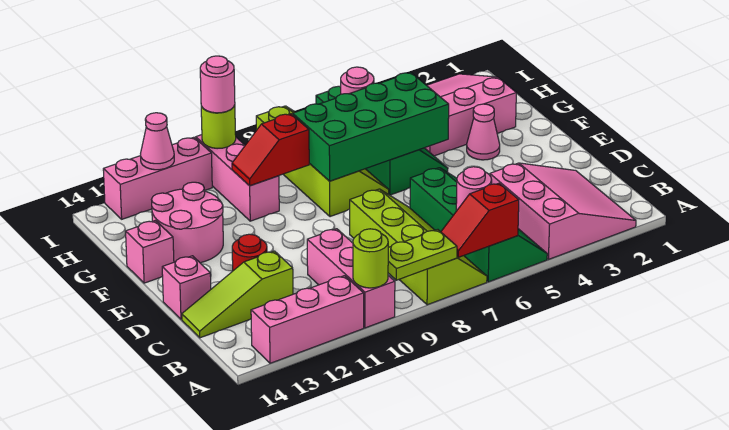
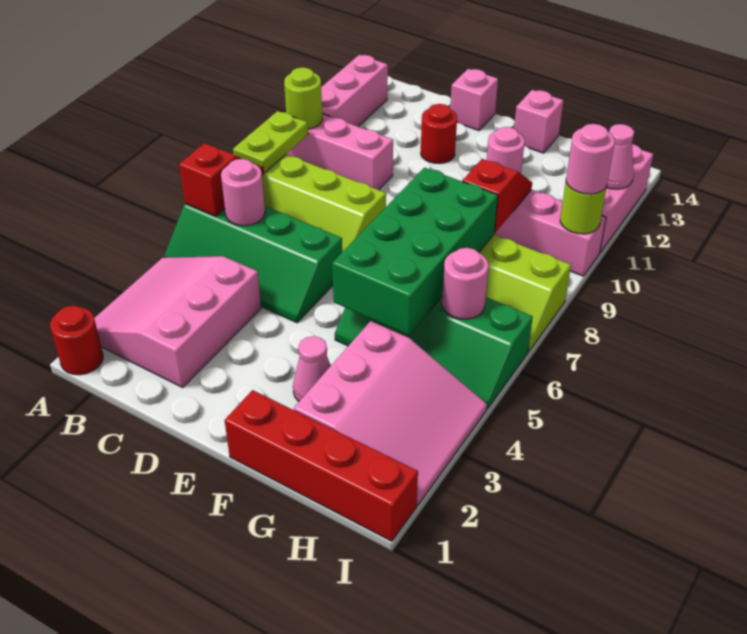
none -> red round brick A1 level 1
pink slope A2:C4 level 1 top 4 -> pink slope A2:C4 level 1 top C
lime slope C12:C14 level 1 top 12 -> none
none -> red brick F1:I1 level 1
pink round brick F12:G13 level 1 -> pink round brick F12 level 1

